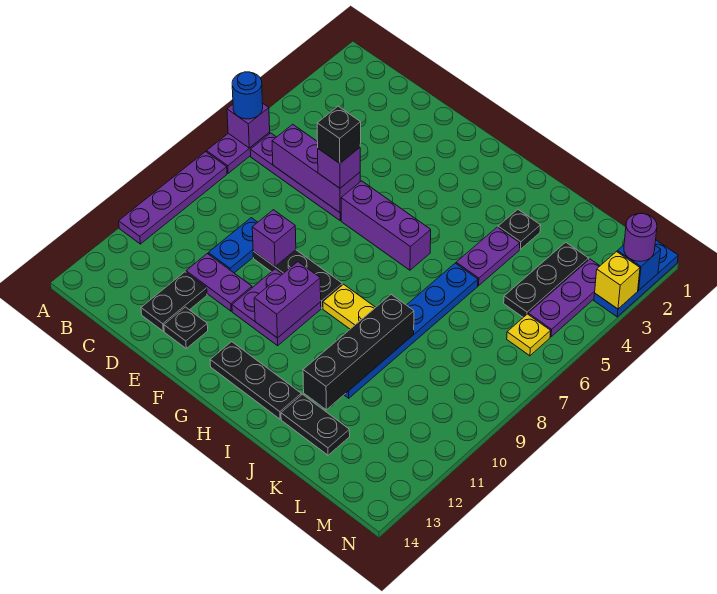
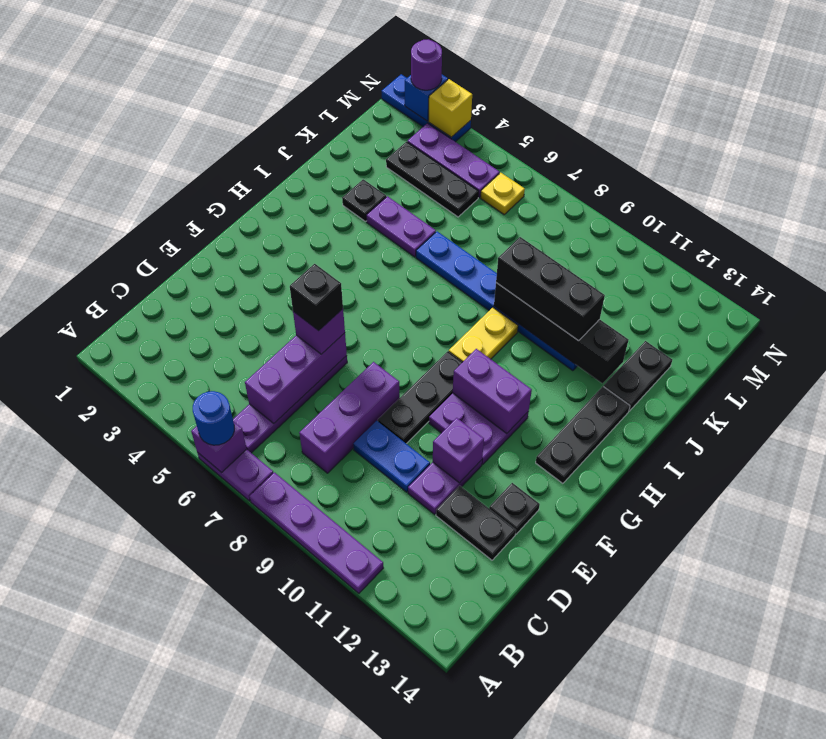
purple brick E9 level 2 -> purple brick E11 level 2
purple brick F6:H6 level 1 -> purple brick C8:E8 level 1
none -> black brick J9:J11 level 3

